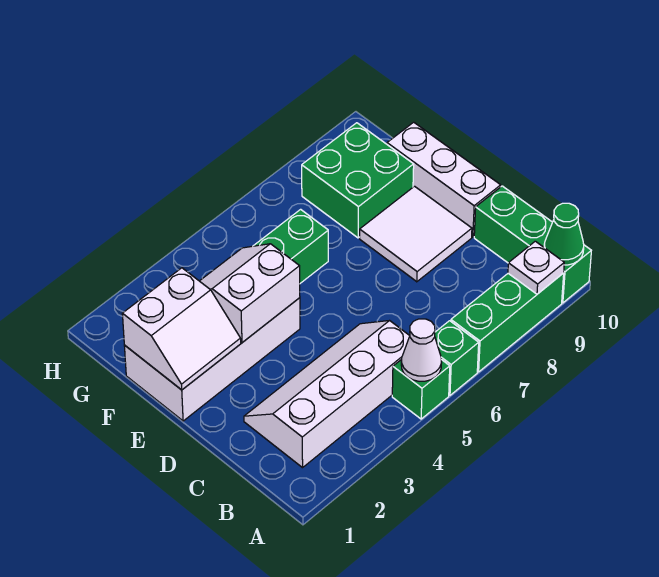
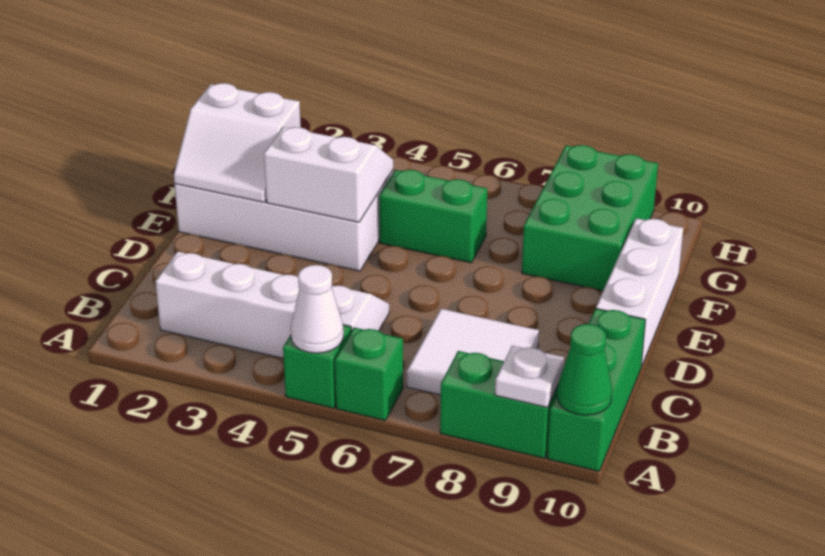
green brick A7:A9 level 1 -> green brick A8:A9 level 1
white tile D8:E9 level 1 -> white tile B7:C8 level 1
green brick F8:G9 level 1 -> green brick F8:H9 level 1

